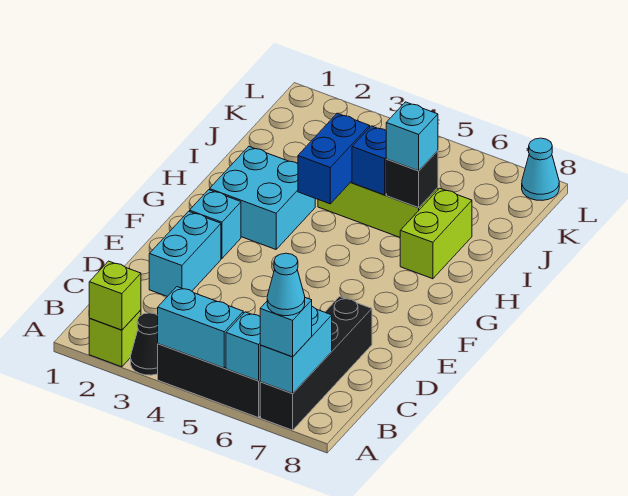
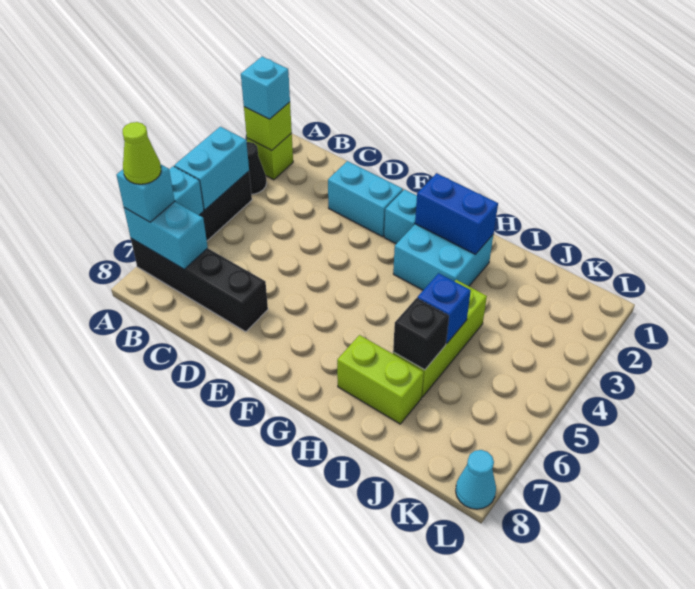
cyan cone A7 level 4 -> lime cone A7 level 4
blue brick H4:I4 level 2 -> blue brick G2:H2 level 2
cyan brick I6 level 3 -> cyan brick A2 level 3

